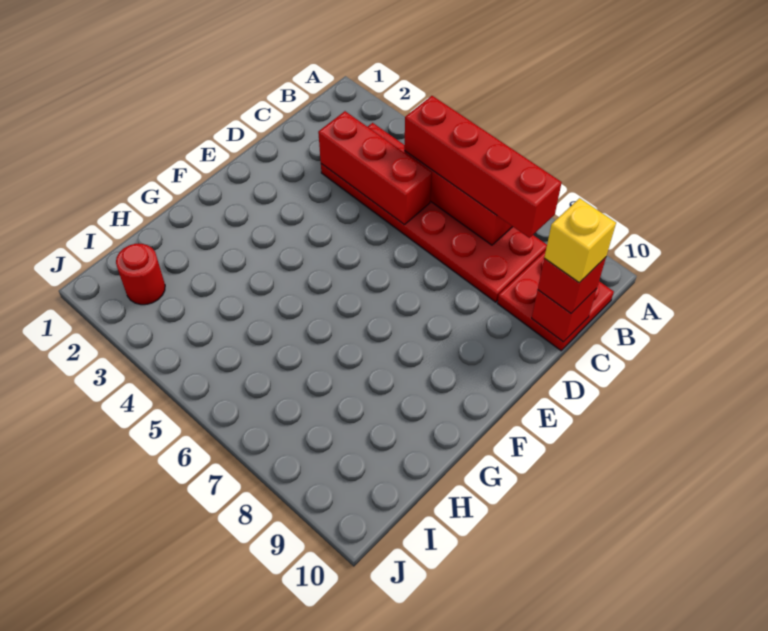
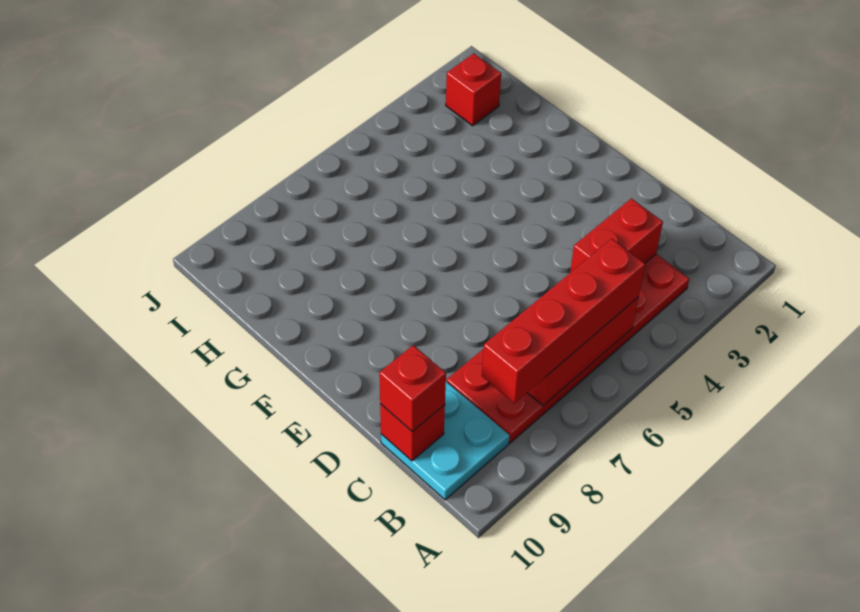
red plate B9:C10 level 1 -> cyan plate B9:C10 level 1
red brick C3:C5 level 2 -> red brick C3:C4 level 2
yellow brick C10 level 4 -> none
red round brick I2 level 1 -> red brick I2 level 1

